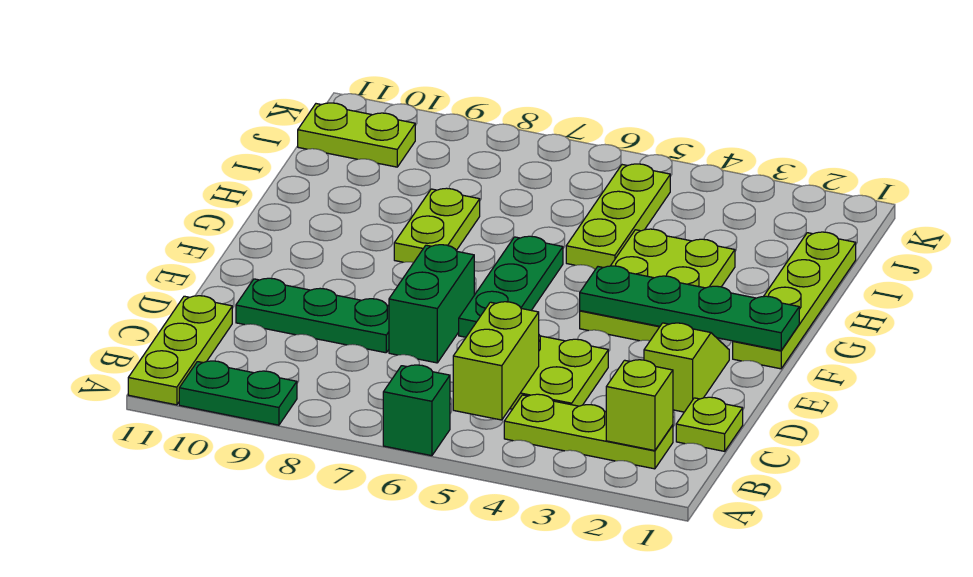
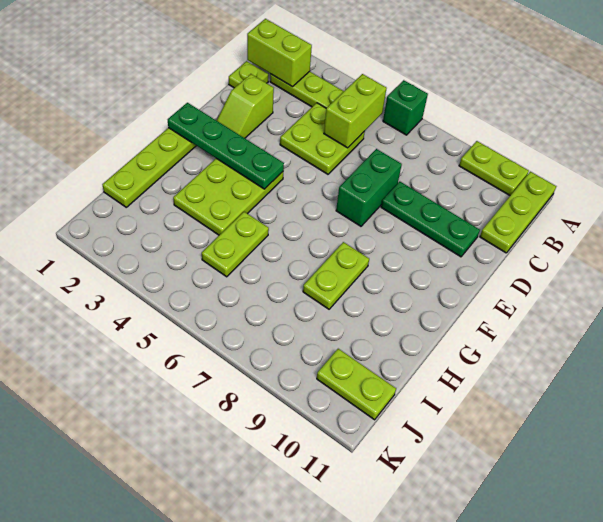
green plate A9:A10 level 1 -> lime plate A9:A10 level 1
lime brick B2 level 2 -> lime brick B1:B2 level 2
green plate E6:G6 level 1 -> none
lime plate H5:J5 level 1 -> lime plate H5:I5 level 1

